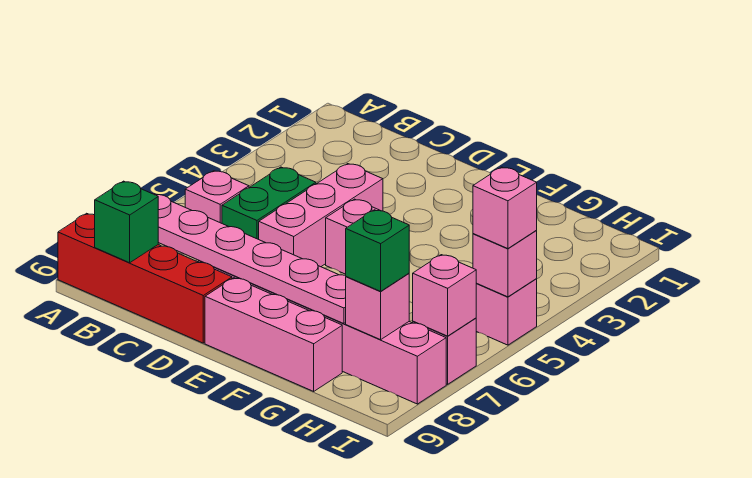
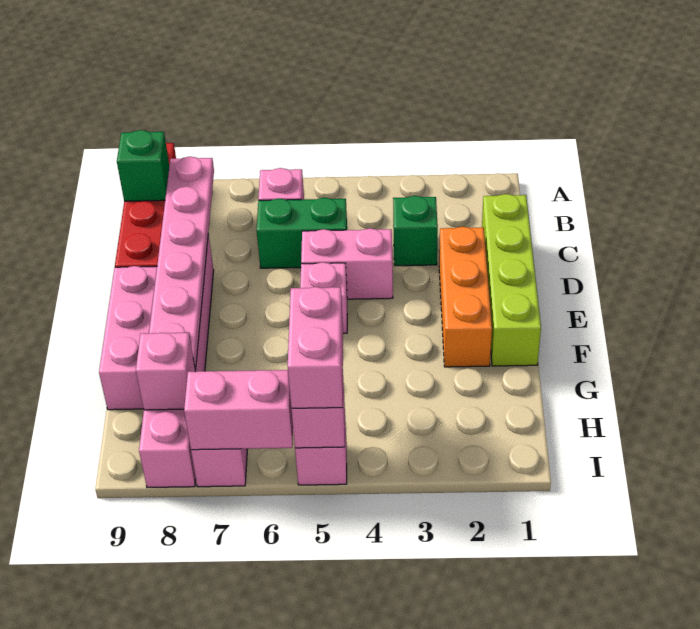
none -> lime brick C1:F1 level 1
none -> orange brick D2:F2 level 1
pink brick D4:D6 level 1 -> pink brick D4:D5 level 1
green brick H8 level 3 -> green brick C3 level 1
pink brick I5 level 3 -> pink brick H5:I5 level 3
pink brick I7 level 2 -> pink brick I6:I7 level 2

